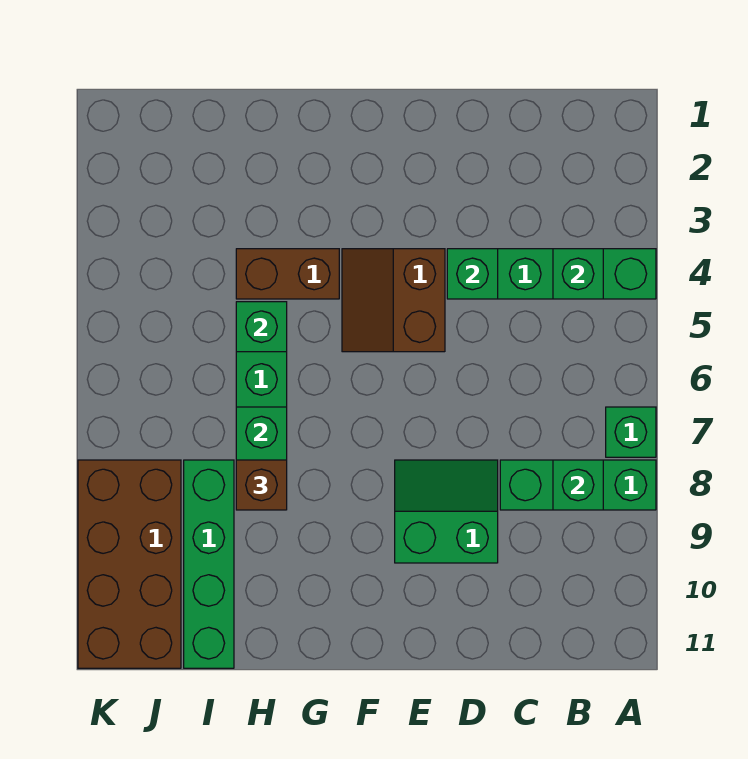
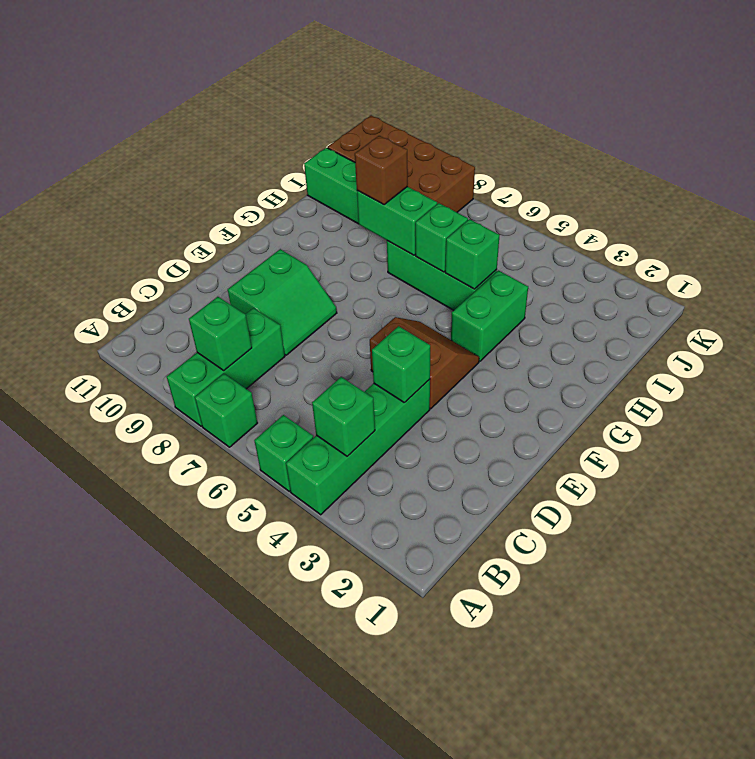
none -> green brick A5 level 1
brown brick G4:H4 level 1 -> green brick G4:H4 level 1
none -> green brick H6 level 2

